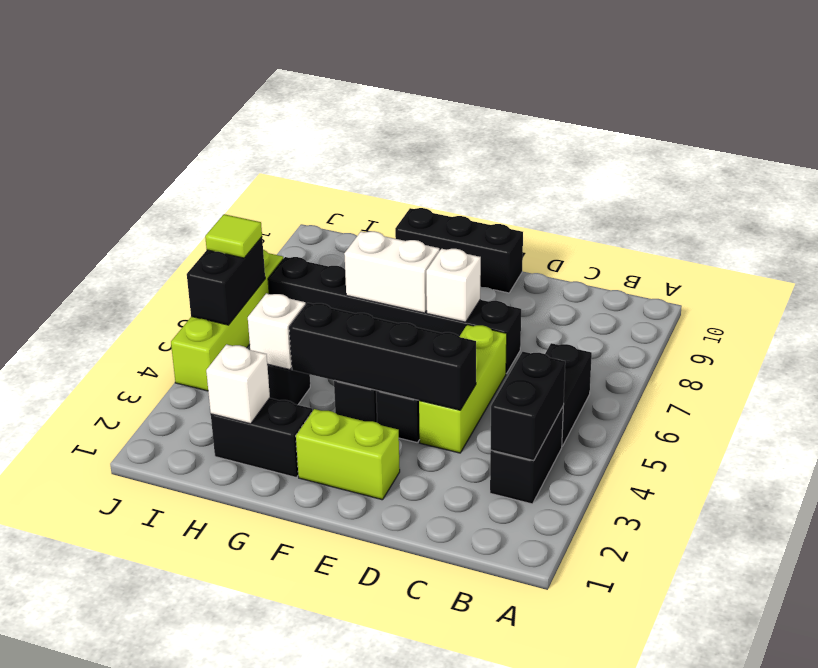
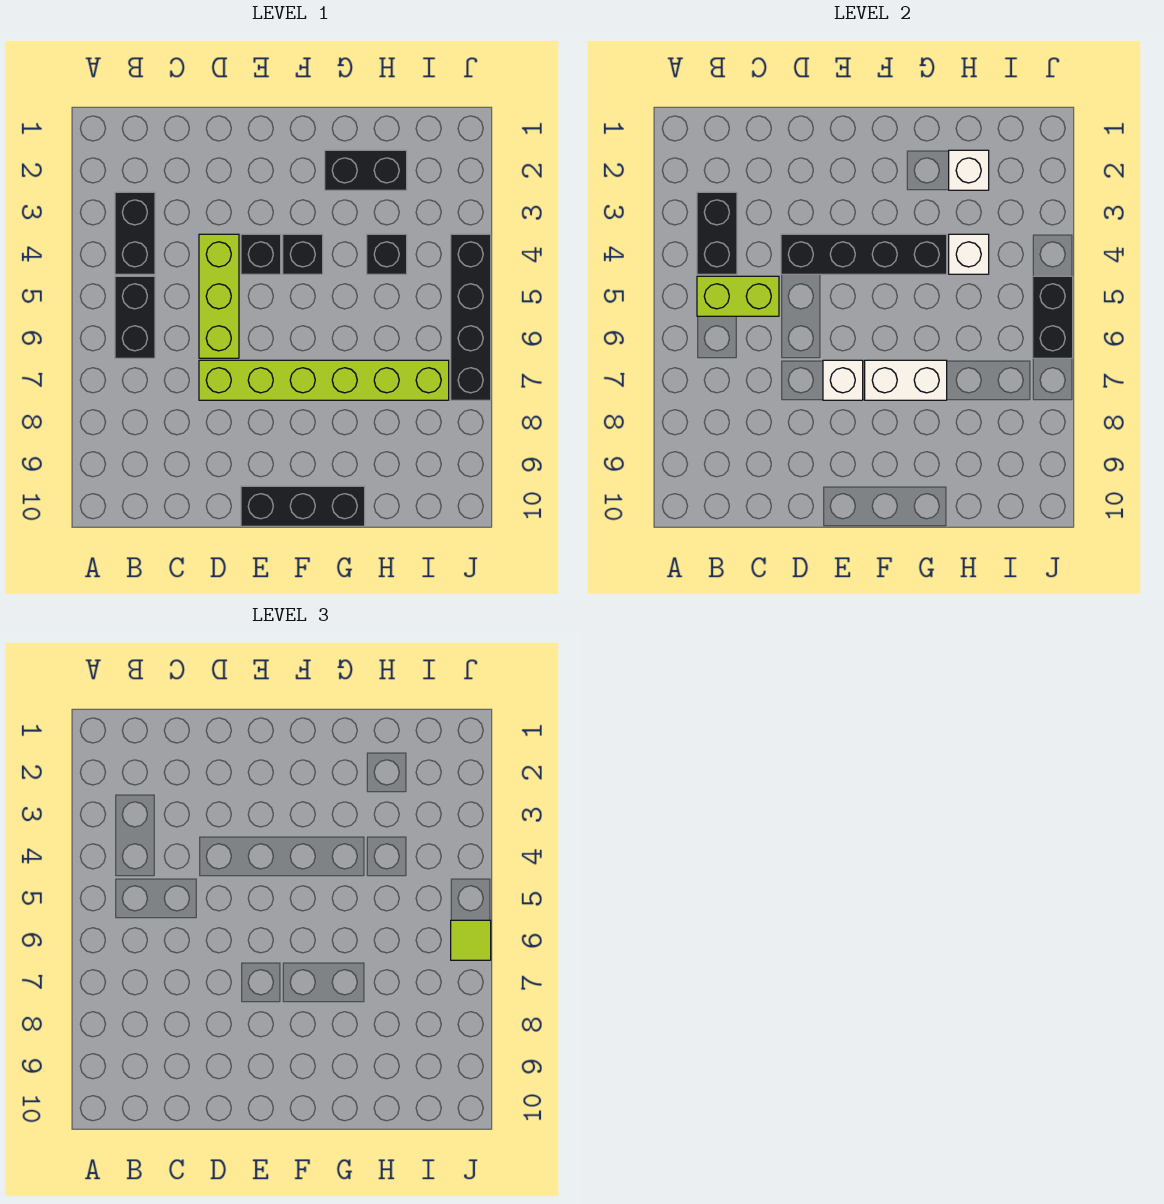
black brick D7:I7 level 1 -> lime brick D7:I7 level 1
lime brick E2:F2 level 1 -> lime brick B5:C5 level 2
lime brick J4:J7 level 1 -> black brick J4:J7 level 1

